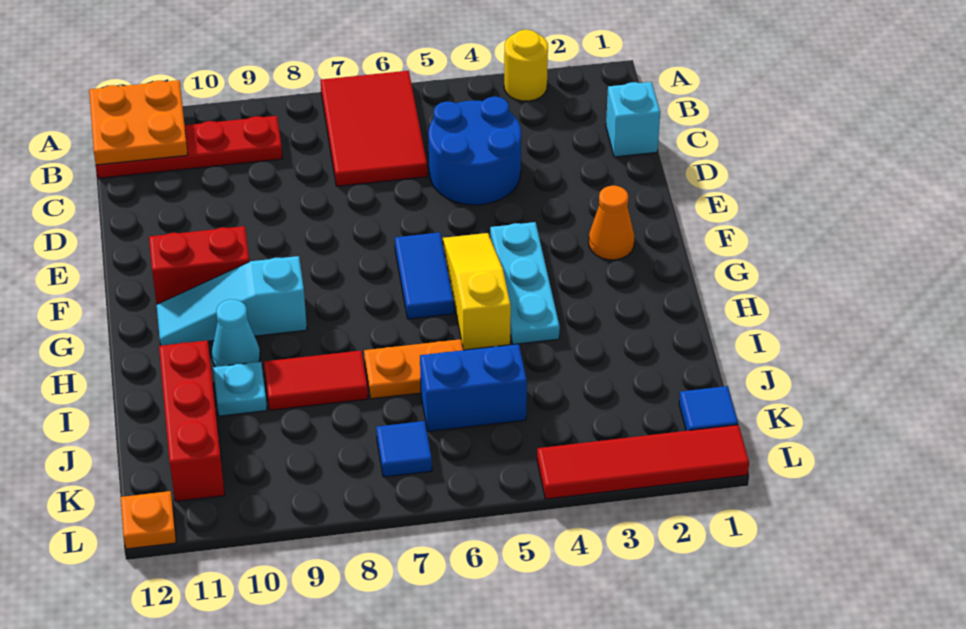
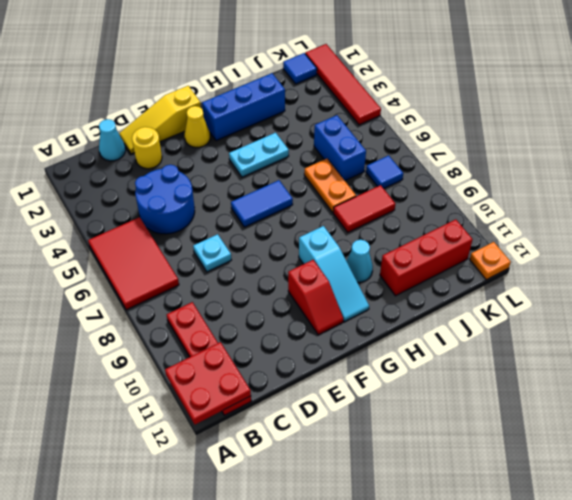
yellow round brick A3 level 1 -> yellow round brick D2 level 1
red tile A6:C7 level 1 -> red tile A5:B7 level 1
orange plate A11:B12 level 2 -> red plate A11:B12 level 2
cyan brick C1 level 1 -> cyan cone C1 level 1
orange cone F2 level 1 -> yellow cone F2 level 1
cyan plate F4:H4 level 1 -> cyan plate G4:H4 level 1
yellow slope F5:H5 level 1 top H -> yellow slope D1:F1 level 1 top F
red brick F10:F11 level 1 -> red slope F10:F11 level 1 top 10
none -> blue brick G2:I2 level 1
red tile I8:I9 level 1 -> red tile I8:J8 level 1
cyan plate I10 level 1 -> cyan plate D7 level 1

